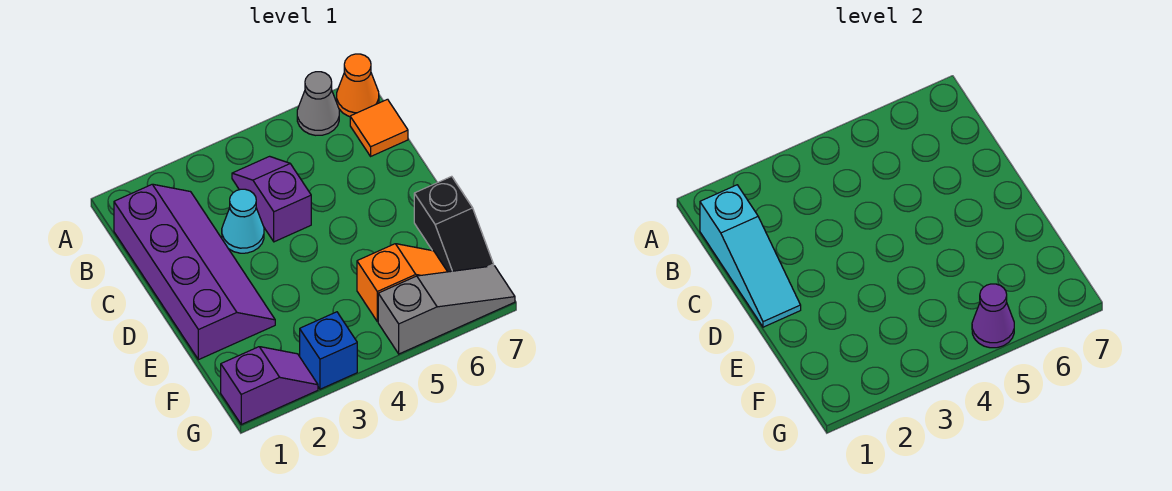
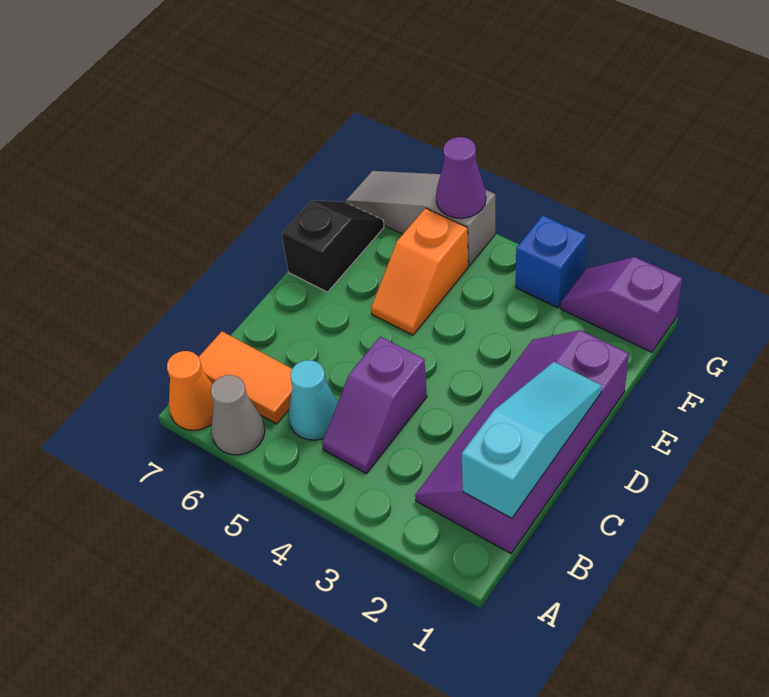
orange tile B7 level 1 -> orange tile B6:B7 level 1
cyan cone C3 level 1 -> cyan cone B5 level 1
orange slope F5:F6 level 1 top 5 -> orange slope E5:F5 level 1 top F

